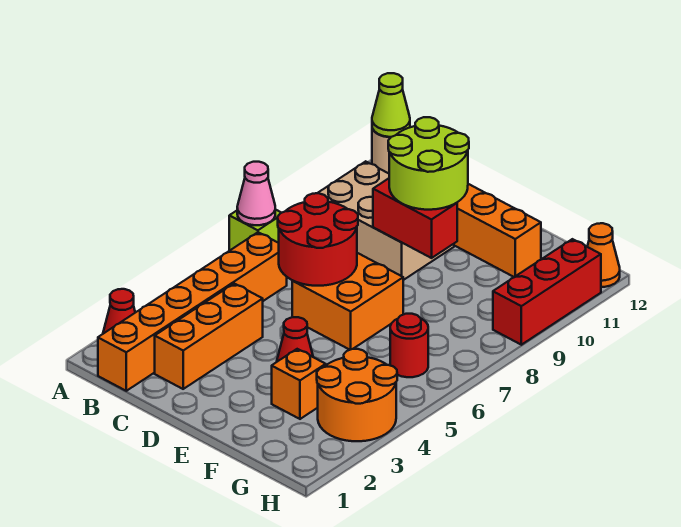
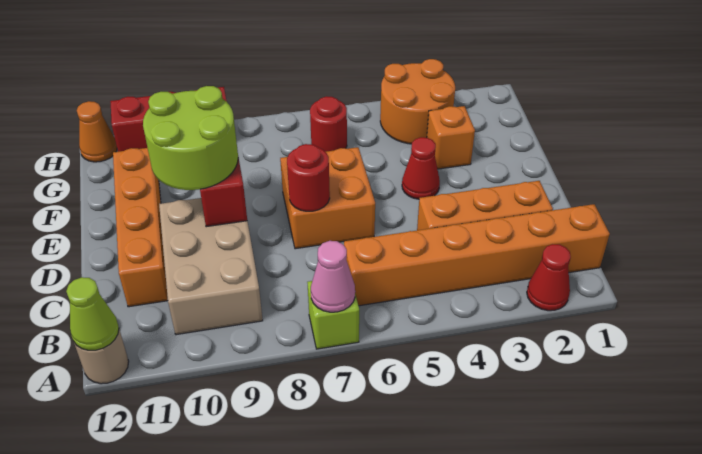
red round brick C6:D7 level 2 -> red round brick D7 level 2

